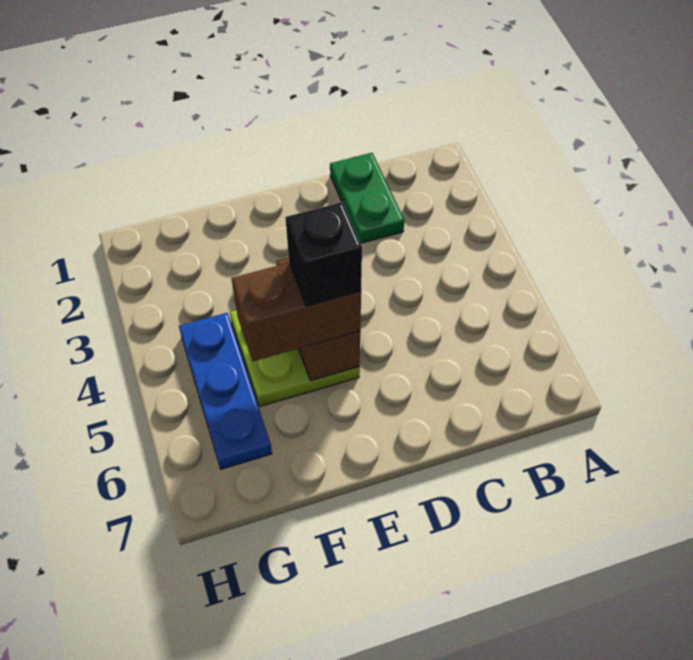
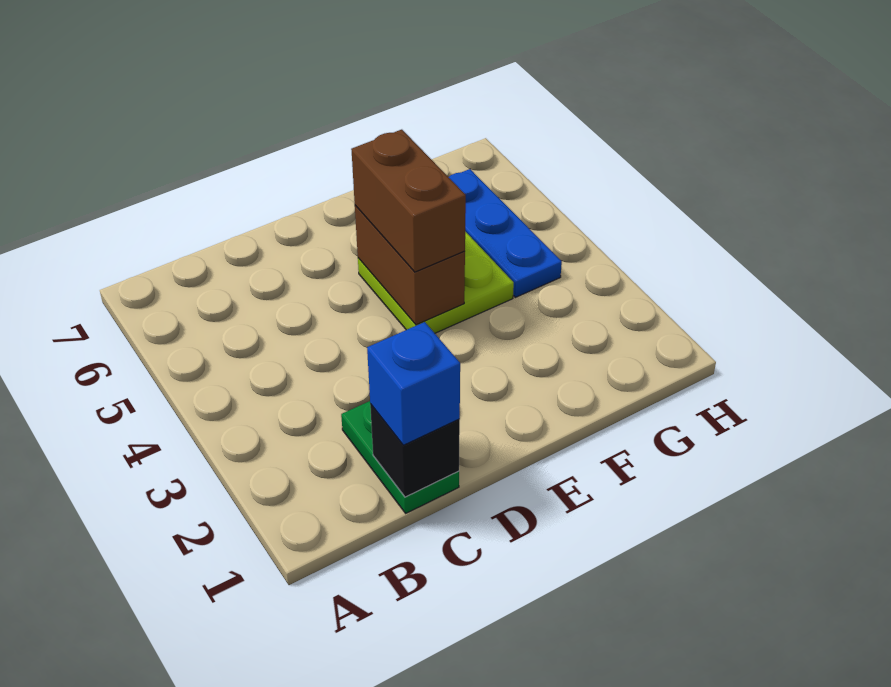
none -> blue brick C1 level 3
brown brick E5:F5 level 3 -> brown brick E4:E5 level 3
black brick E5 level 4 -> black brick C1 level 2

